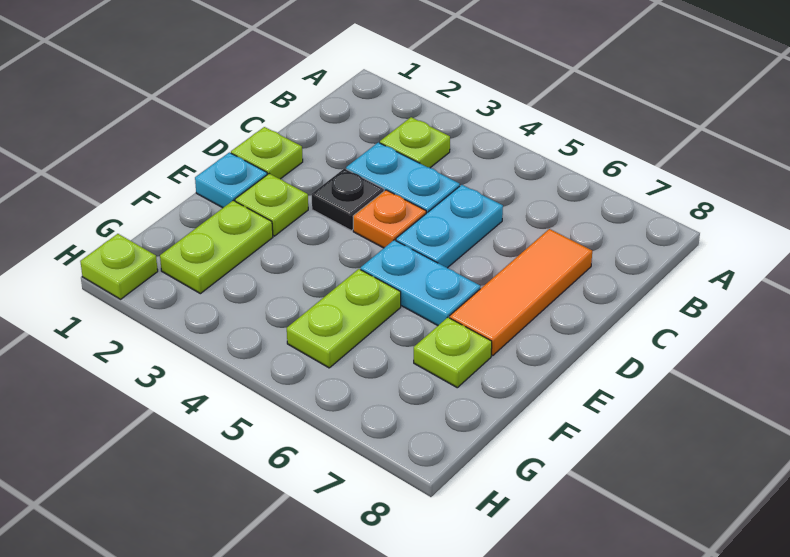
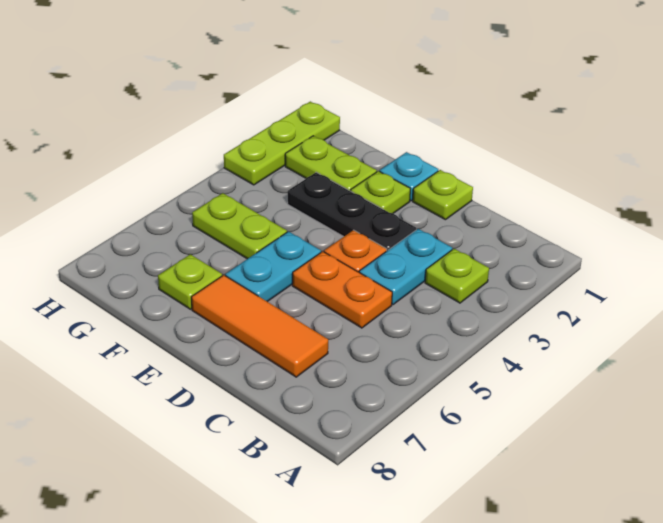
cyan plate C5:D5 level 1 -> orange plate C5:D5 level 1
black plate D3 level 1 -> black plate D3:F3 level 1
lime plate H1 level 1 -> lime plate H1:H3 level 1

